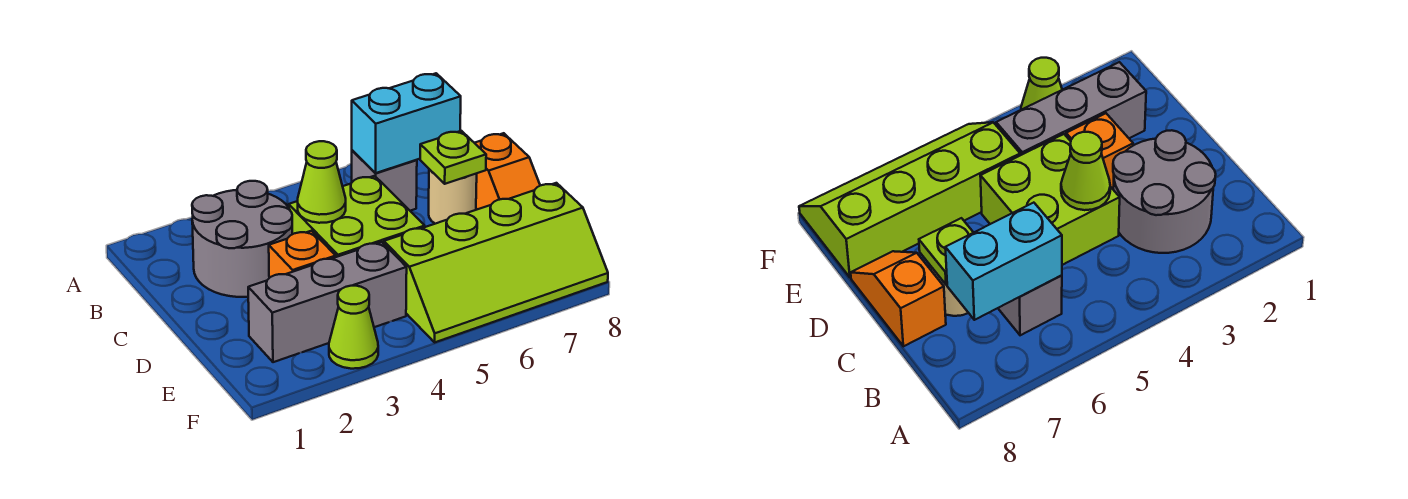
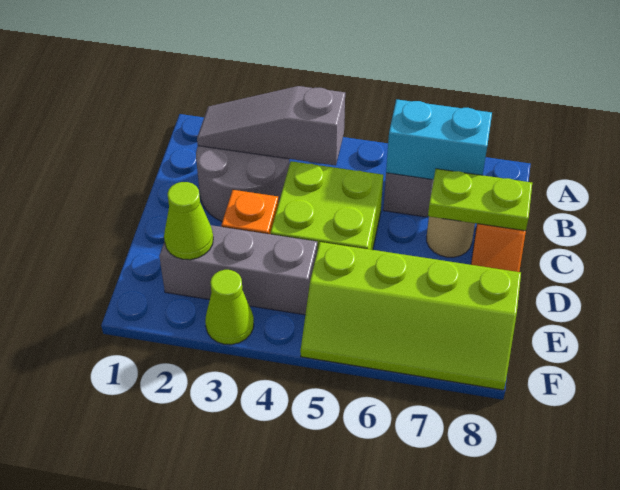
none -> grey slope B2:B4 level 2 top 4
lime cone C4 level 2 -> lime cone E2 level 2
lime plate C7 level 2 -> lime plate C7:C8 level 2

